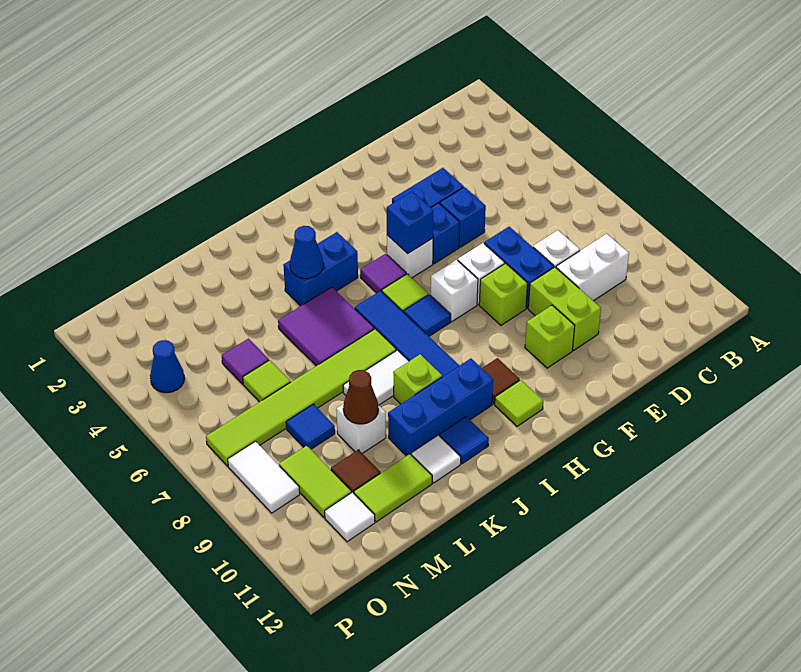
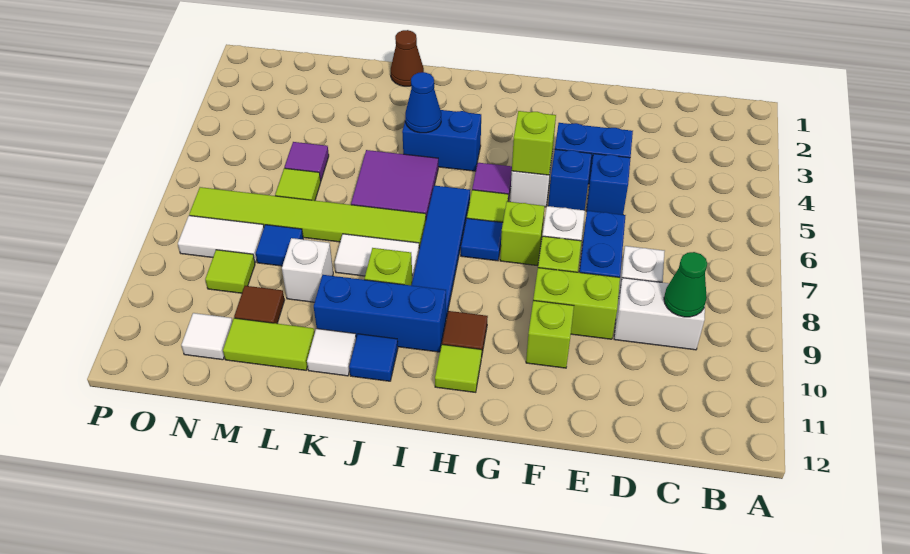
none -> green cone C9 level 2
lime brick E9:E10 level 1 -> lime brick E9:F9 level 1
blue brick G5 level 2 -> lime brick G5 level 2
white brick G7 level 1 -> lime brick G7 level 1
brown cone L9 level 2 -> brown cone K1 level 1
lime tile N9:N10 level 1 -> lime tile N9 level 1
blue cone O4 level 1 -> none
white tile O8:O9 level 1 -> white tile N8:O8 level 1

